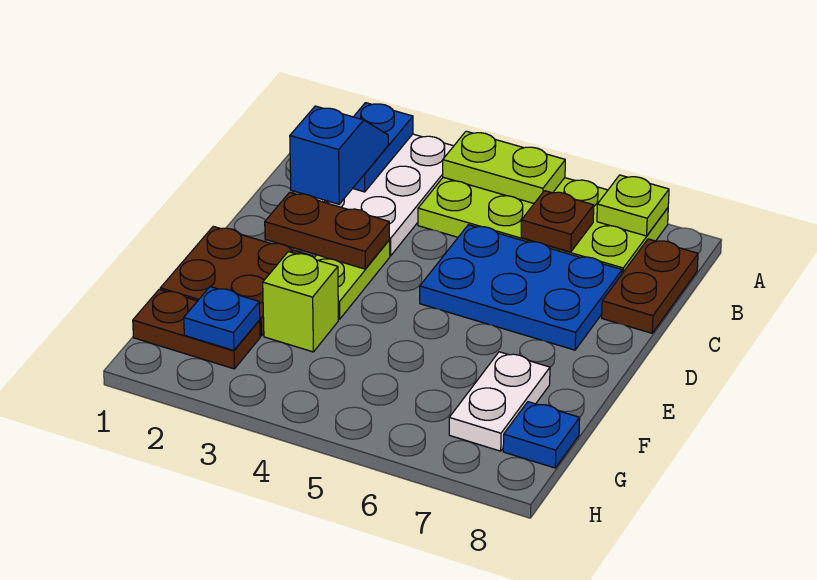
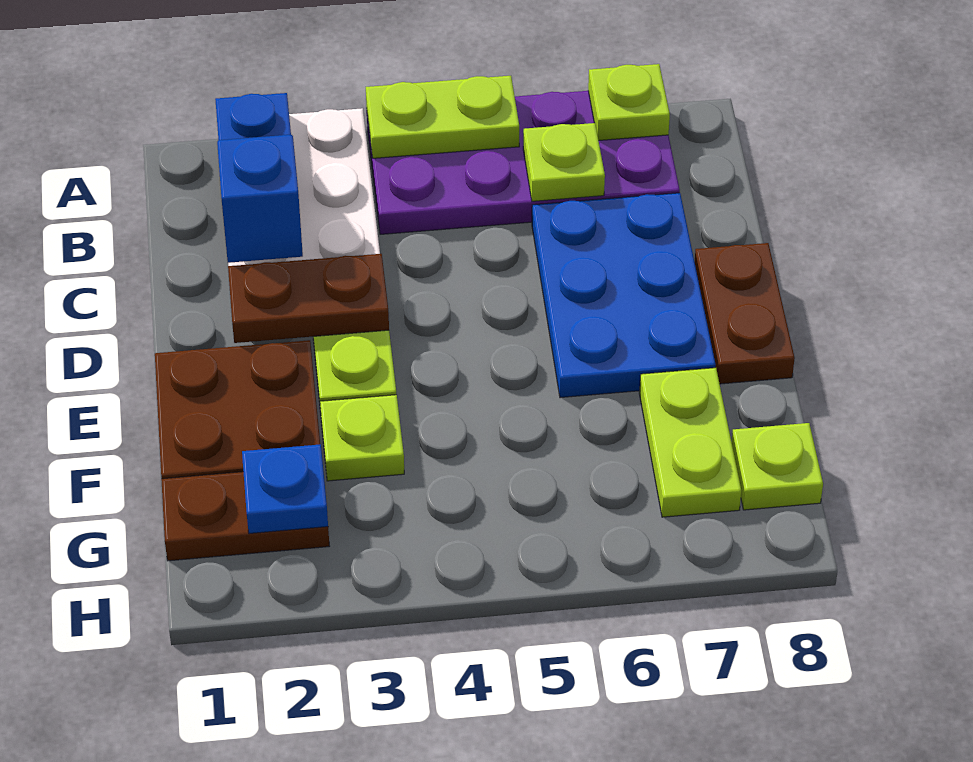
lime plate A4:B7 level 1 -> purple plate A4:B7 level 1
brown plate B6 level 2 -> lime plate B6 level 2
brown plate B8:C8 level 1 -> brown plate D8:E8 level 1
blue plate C5:D7 level 1 -> blue plate C6:E7 level 1
lime brick F3 level 1 -> lime plate F3 level 1
white plate F7:G7 level 1 -> lime plate F7:G7 level 1
blue plate G8 level 1 -> lime plate G8 level 1

